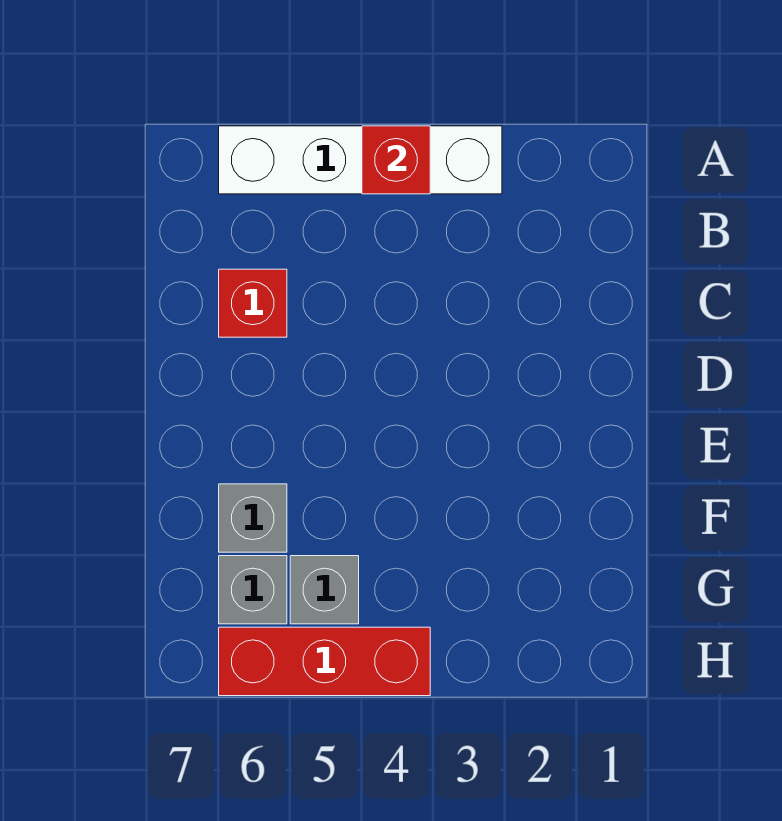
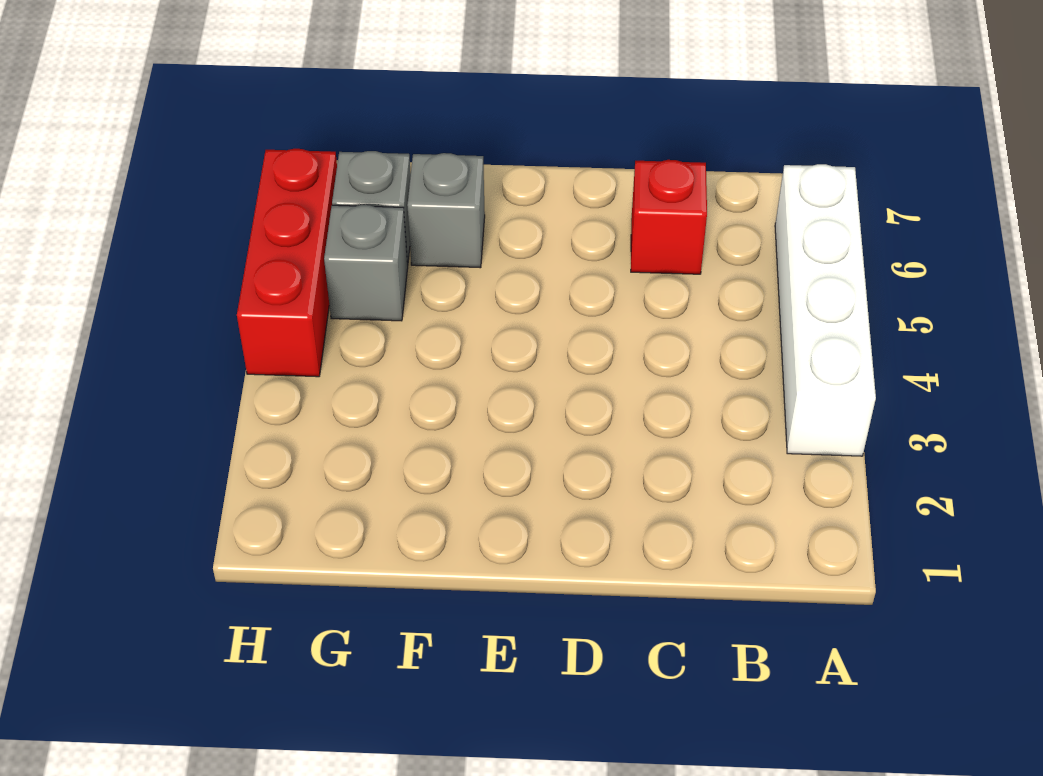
red brick A4 level 2 -> none

